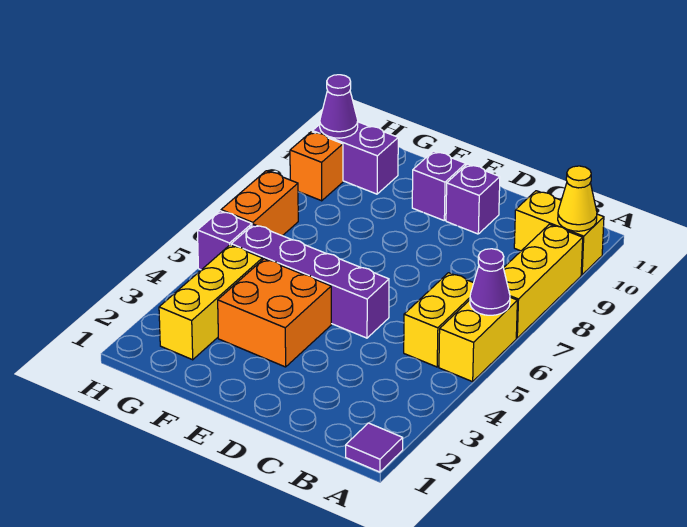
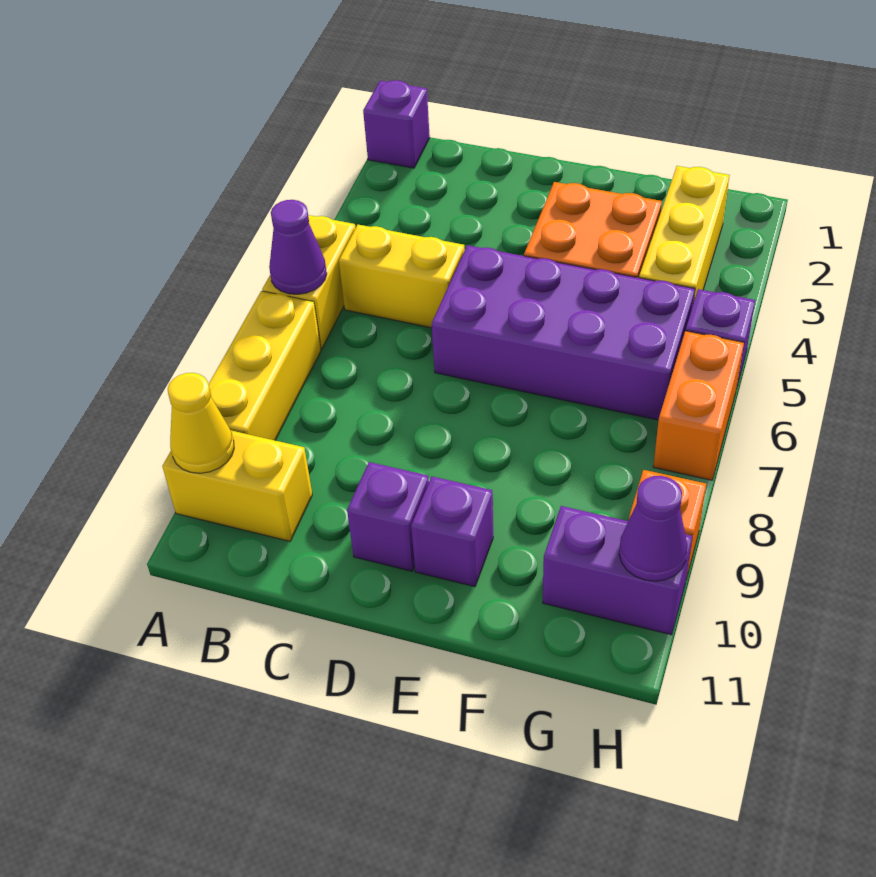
purple tile A1 level 1 -> purple brick A1 level 1
yellow brick B5:B6 level 1 -> yellow brick B5:C5 level 1
purple brick D5:G5 level 1 -> purple brick D5:G6 level 1

